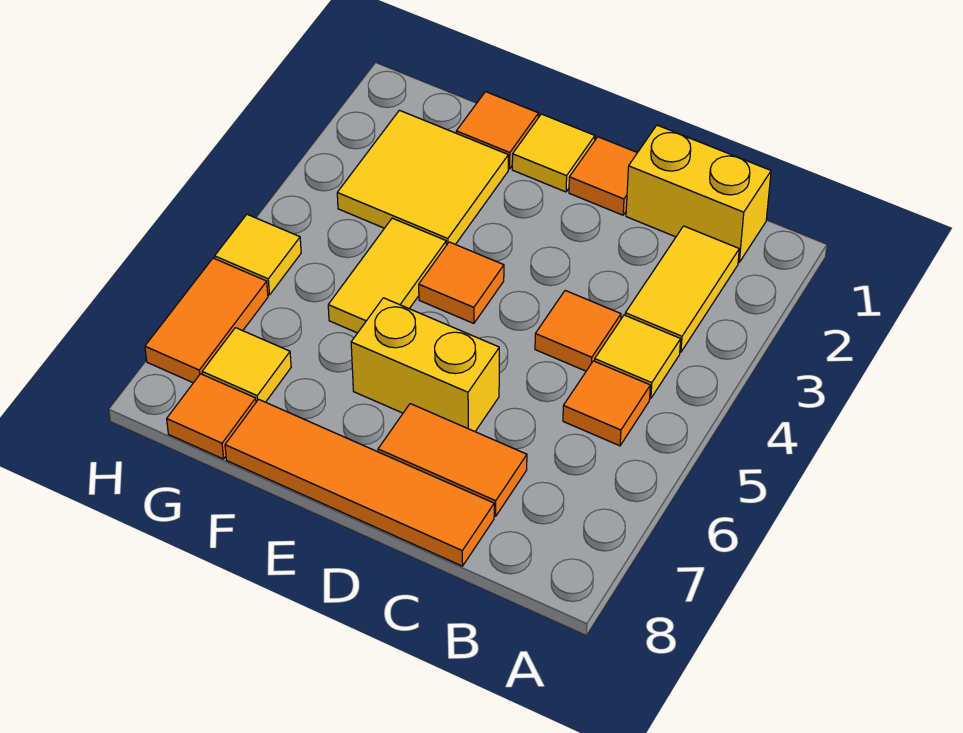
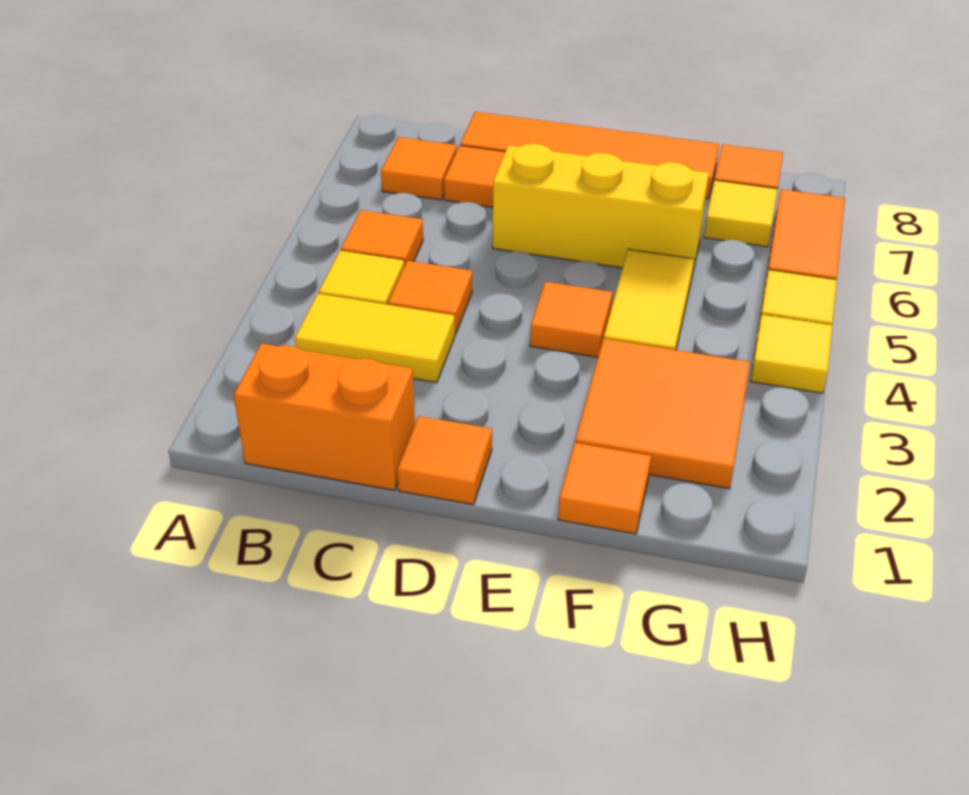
yellow brick B1:C1 level 1 -> orange brick B1:C1 level 1
yellow tile B2:B3 level 1 -> yellow tile B3:C3 level 1
none -> orange tile B7 level 1
yellow brick D6:E6 level 1 -> yellow brick D6:F6 level 1
yellow tile E1 level 1 -> yellow tile H4 level 1
yellow tile F2:G3 level 1 -> orange tile F2:G3 level 1

